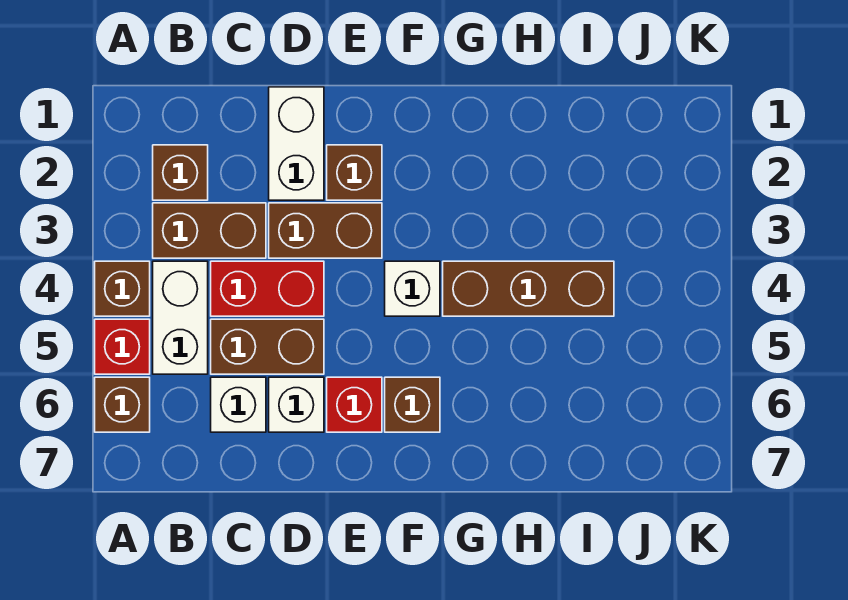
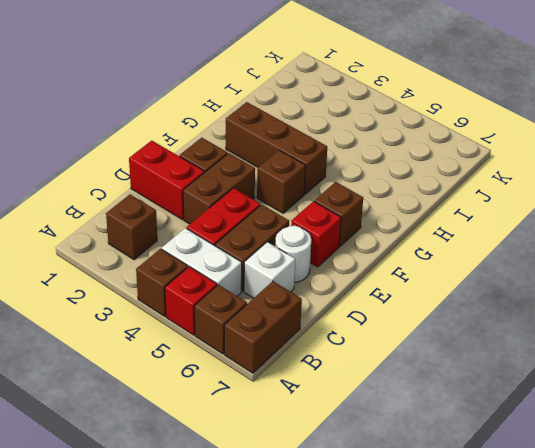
brown brick B3:C3 level 1 -> brown brick A7:B7 level 1
white brick D1:D2 level 1 -> red brick D1:D2 level 1
white brick D6 level 1 -> white round brick D6 level 1
white brick F4 level 1 -> brown brick F4 level 1
brown brick G4:I4 level 1 -> brown brick G2:G4 level 1

